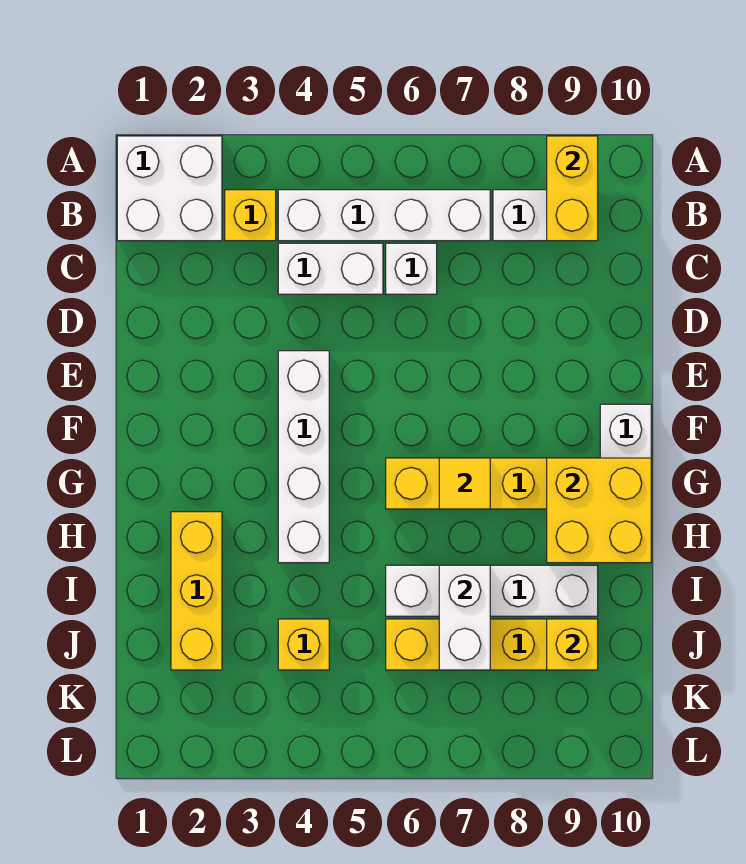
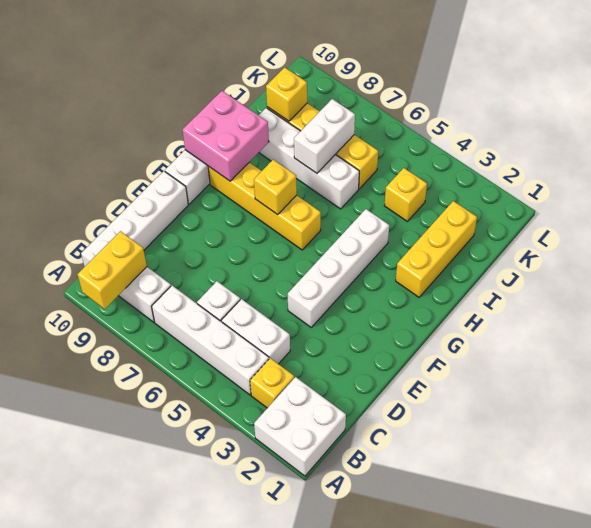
none -> white brick B10:E10 level 1
yellow tile G7 level 2 -> yellow brick G7 level 2
yellow brick G9:H10 level 2 -> pink brick G9:H10 level 2

